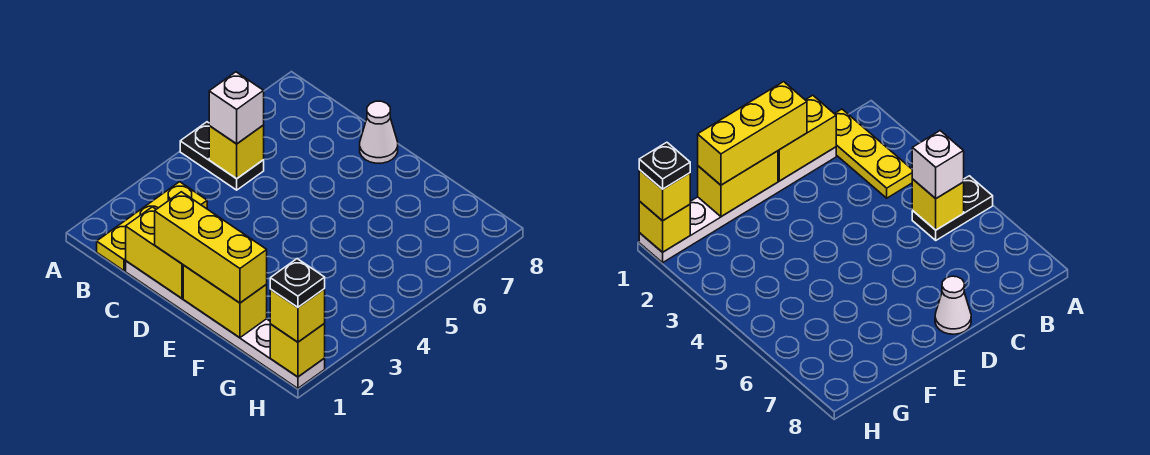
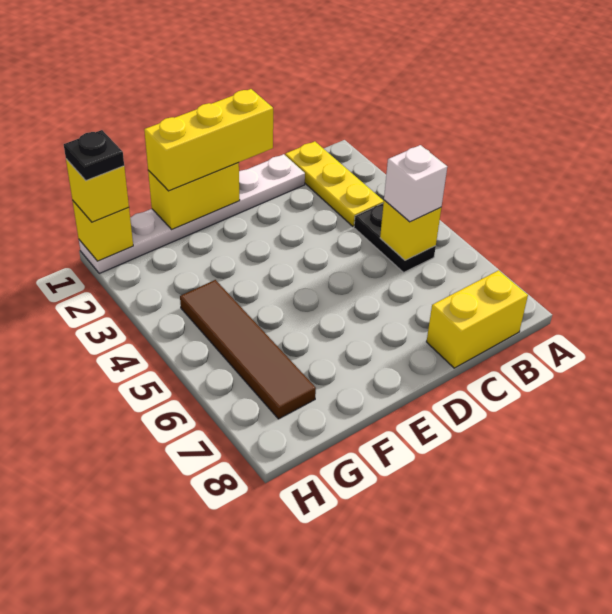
black plate A5:B5 level 1 -> black plate B4:B5 level 1
yellow brick C1:D1 level 2 -> yellow brick B8:C8 level 1
white cone D8 level 1 -> none
none -> brown tile G4:G7 level 1

